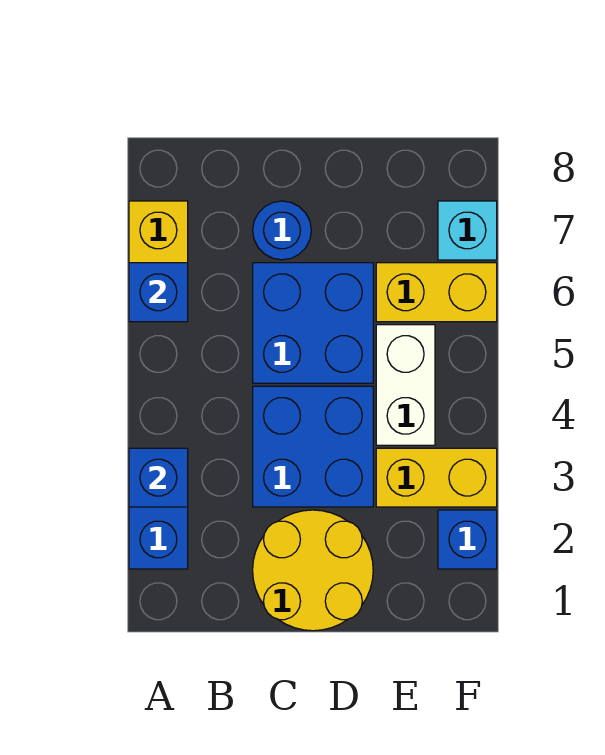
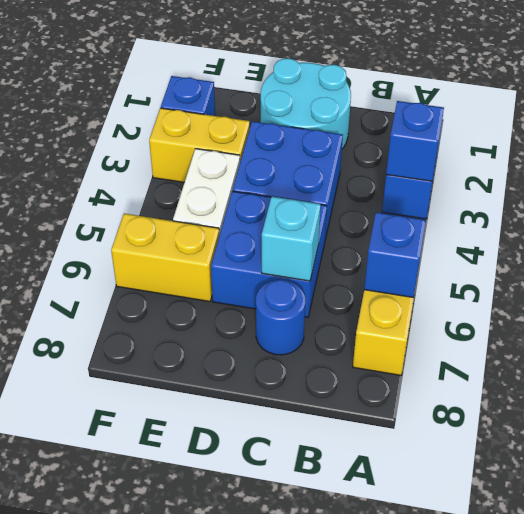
yellow round brick C1:D2 level 1 -> cyan round brick C1:D2 level 1
cyan brick F7 level 1 -> cyan brick C6 level 2

